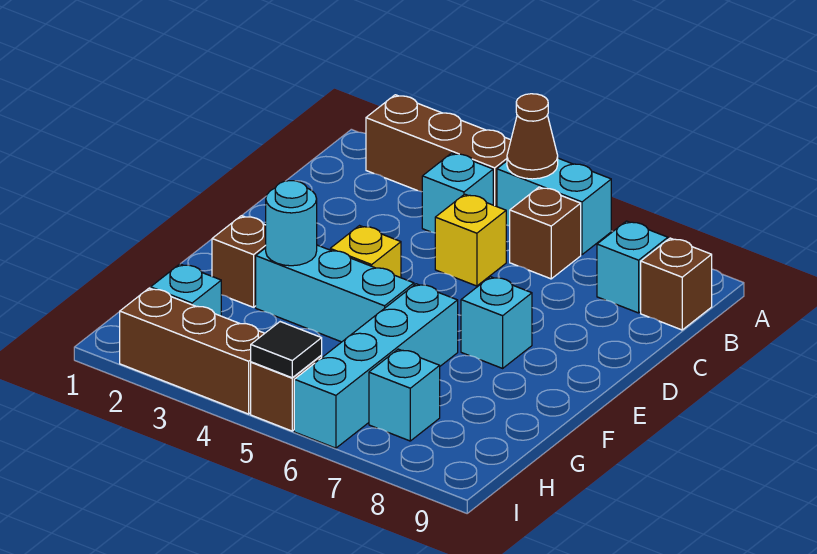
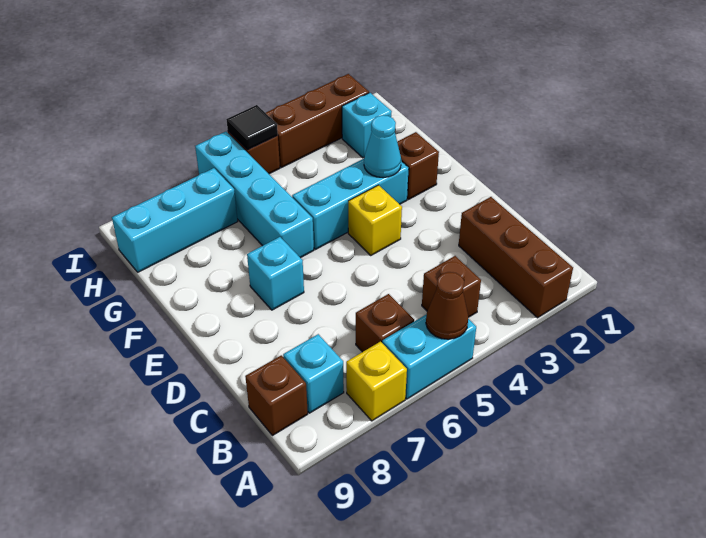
brown brick A2:A4 level 1 -> brown brick A2:C2 level 1
cyan brick B4 level 1 -> brown brick B4 level 1
yellow brick C5 level 1 -> yellow brick A7 level 1
cyan round brick F3 level 2 -> cyan cone F3 level 2
cyan brick H7 level 1 -> cyan brick H7:H9 level 1

